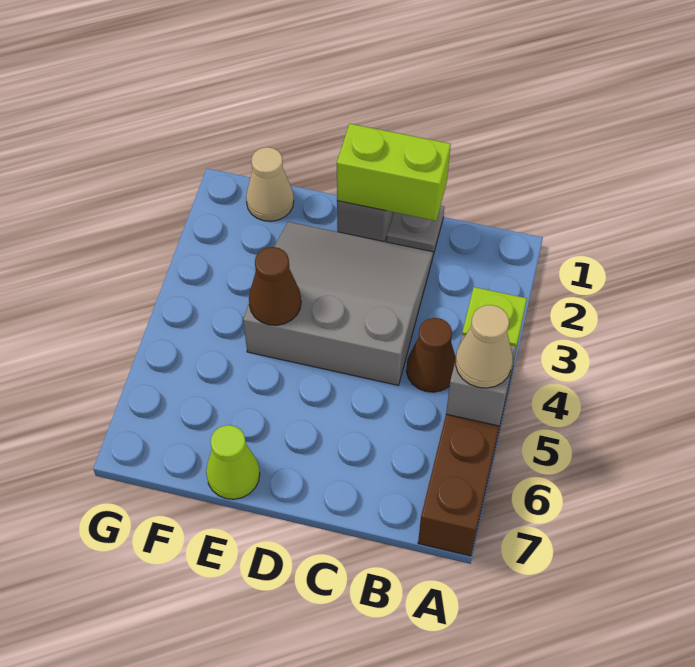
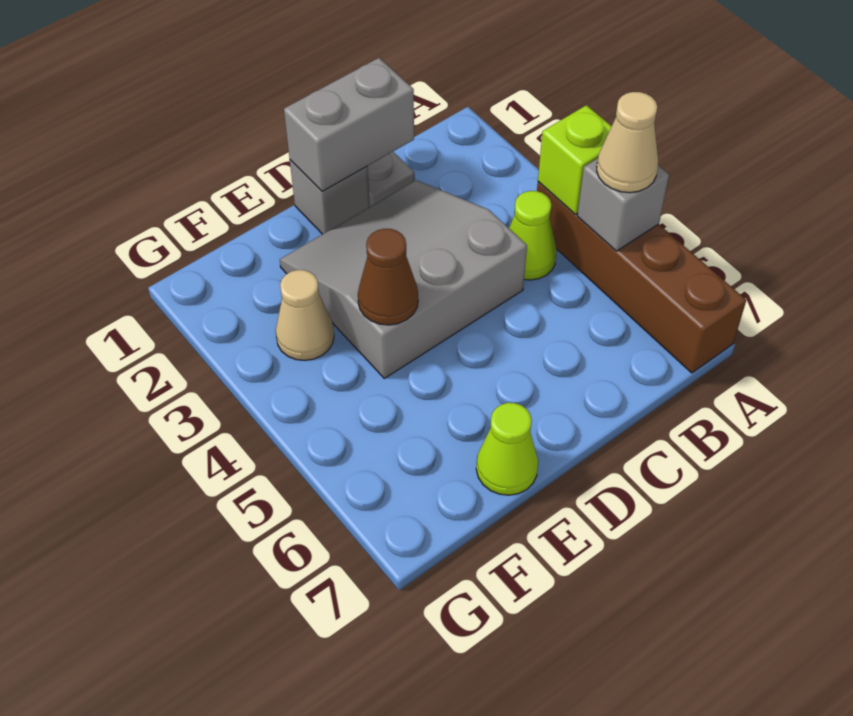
brown cone B4 level 1 -> lime cone B4 level 1
lime brick C1:D1 level 2 -> grey brick C1:D1 level 2
tan cone F1 level 1 -> tan cone F3 level 1

